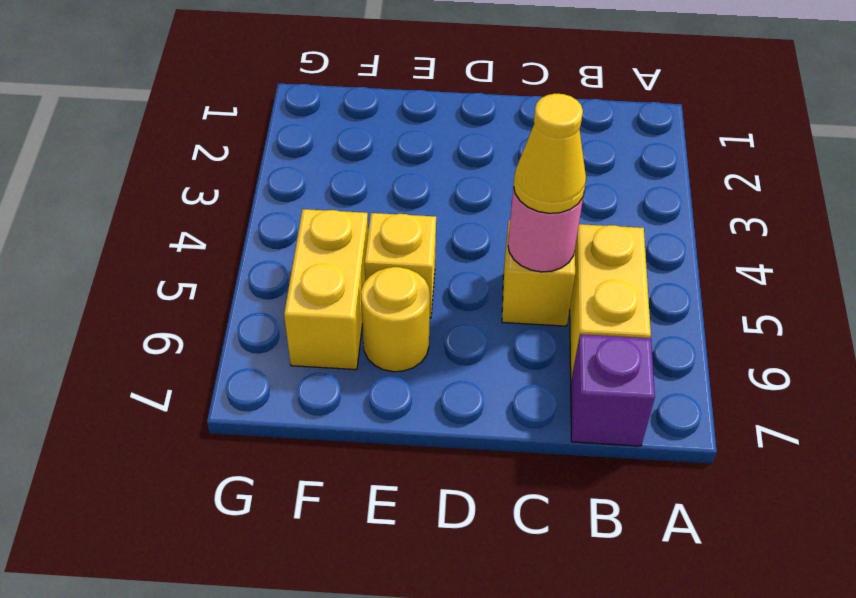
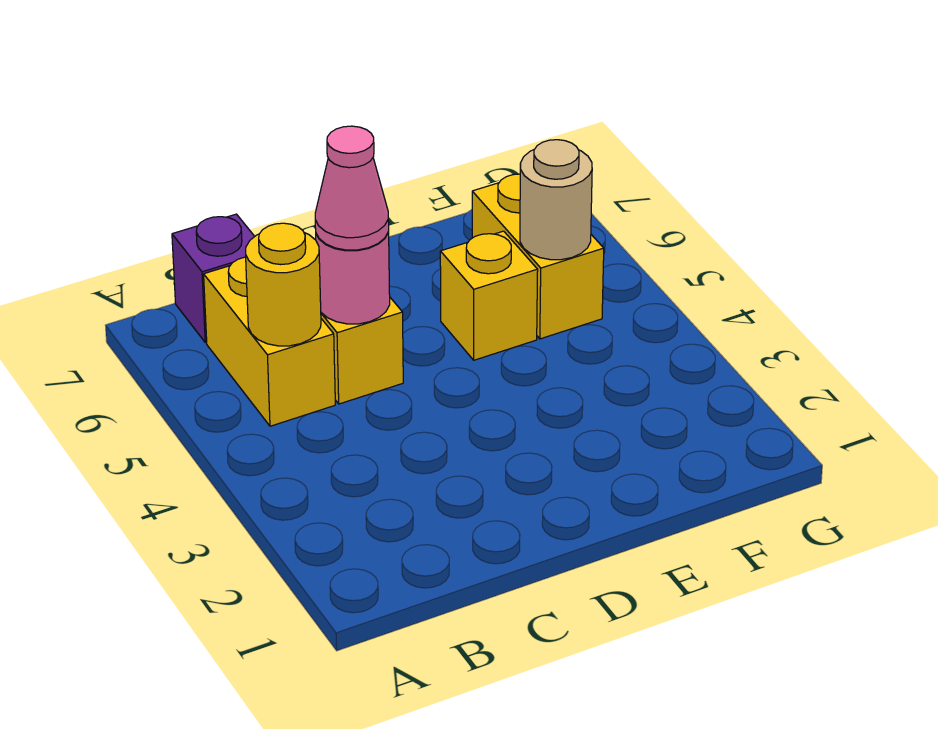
yellow cone C5 level 3 -> pink cone C5 level 3
yellow round brick E6 level 1 -> yellow round brick B5 level 2
none -> tan round brick F5 level 2

